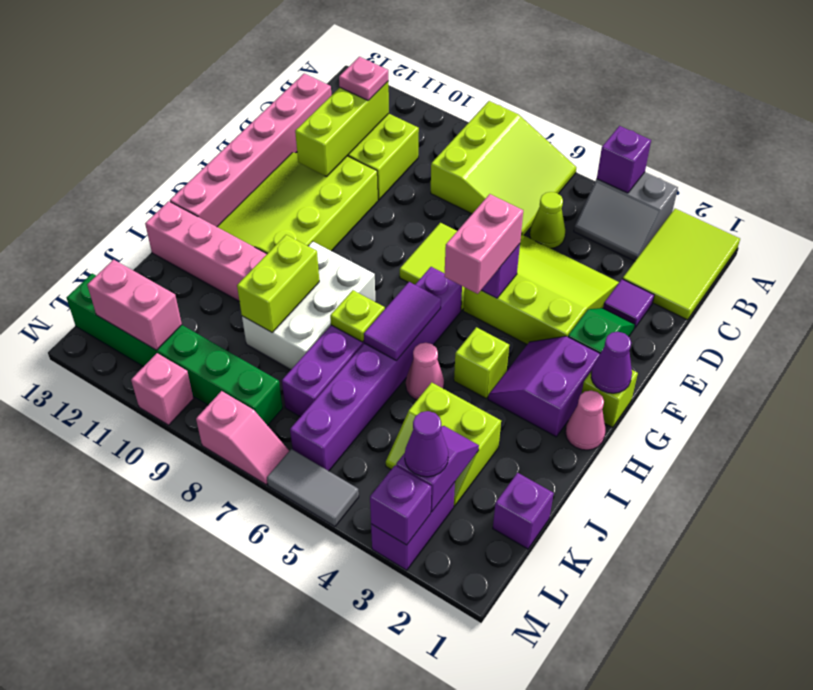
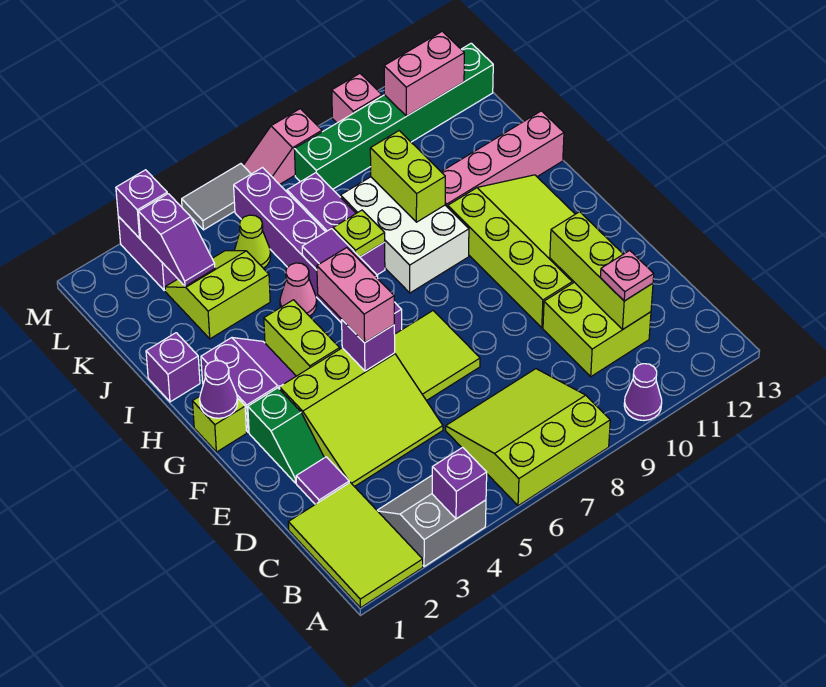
lime slope A6:C8 level 1 top 8 -> lime slope A6:C8 level 1 top A
lime cone C5 level 1 -> lime cone K5 level 1
pink brick C13:H13 level 1 -> none
pink cone H1 level 1 -> none
lime brick H4 level 1 -> lime brick G4:H4 level 1
purple brick K1 level 1 -> purple brick I1 level 1
purple cone L3 level 3 -> purple cone A10 level 1

